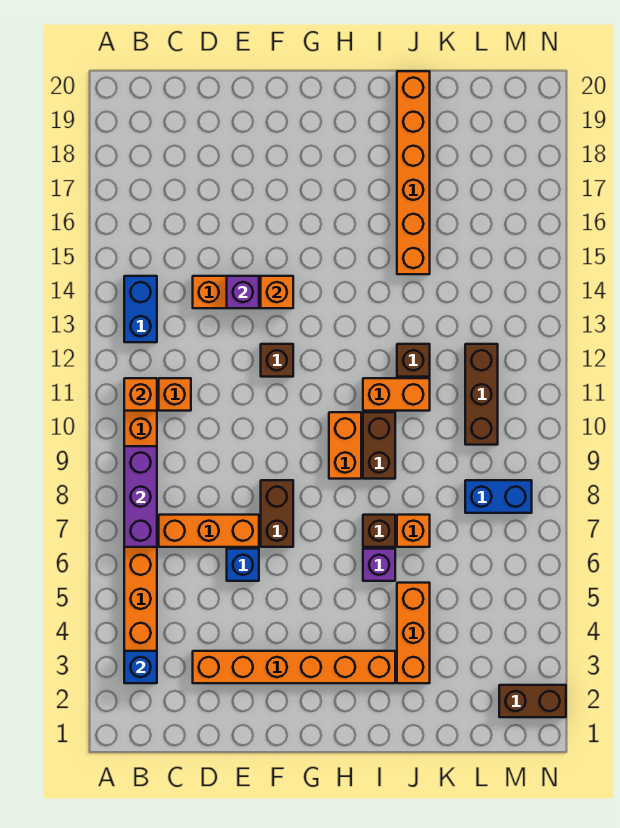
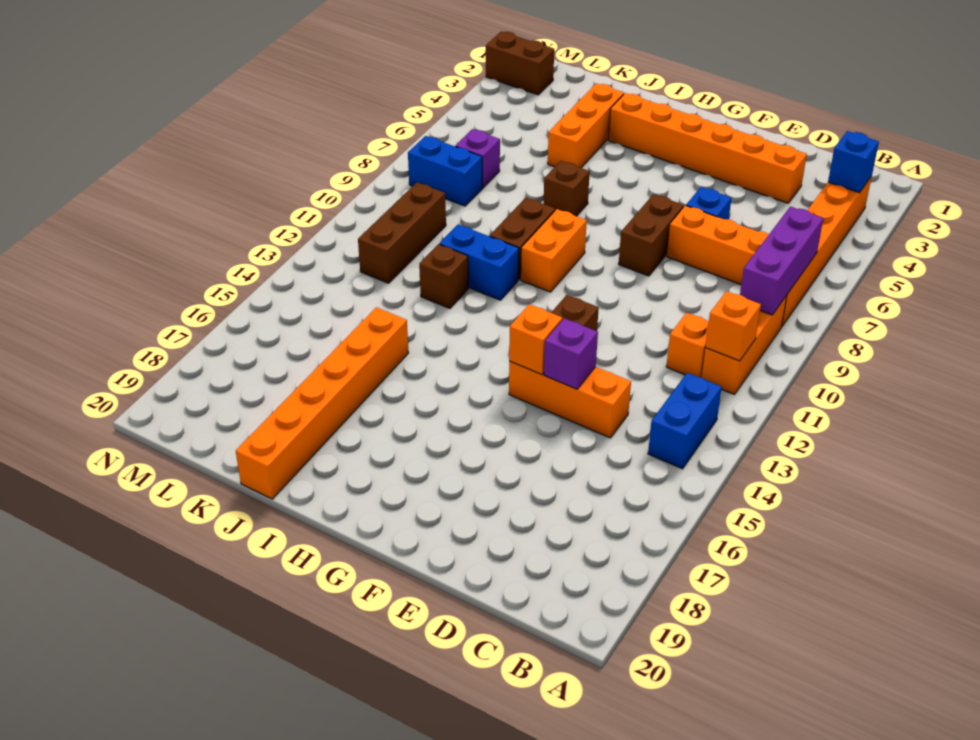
purple brick I6 level 1 -> purple brick L7 level 1
orange brick I11:J11 level 1 -> blue brick I11:J11 level 1
orange brick J7 level 1 -> none

